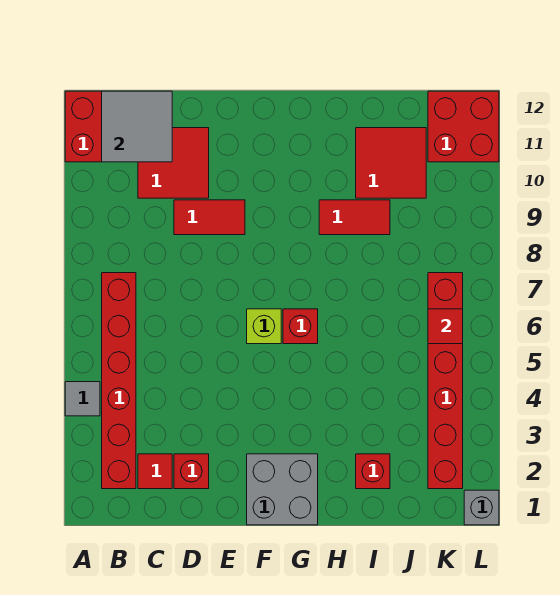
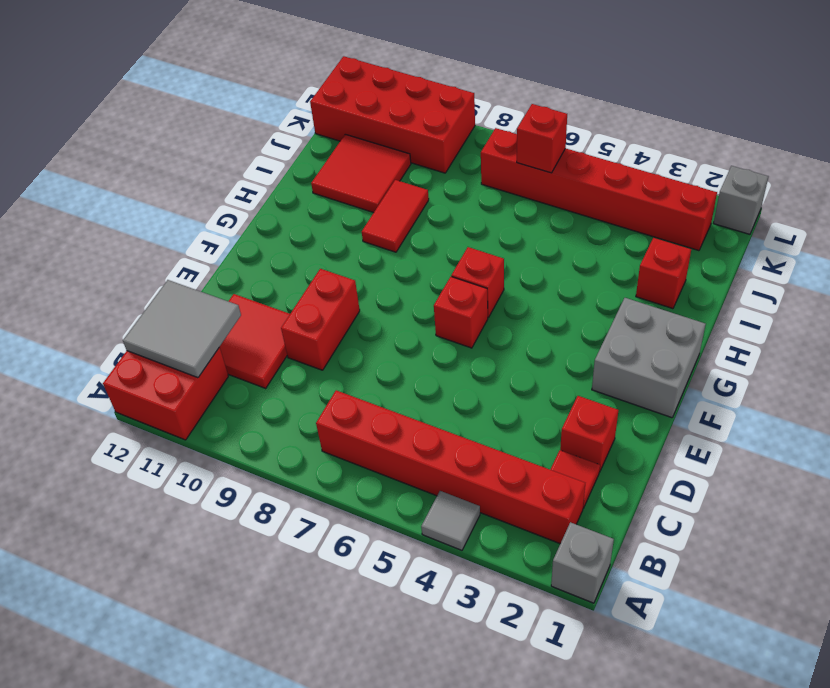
none -> grey brick A1 level 1
red tile D9:E9 level 1 -> red brick D9:E9 level 1
lime brick F6 level 1 -> red brick F6 level 1
red tile K6 level 2 -> red brick K6 level 2
red brick K11:L12 level 1 -> red brick K9:L12 level 1

